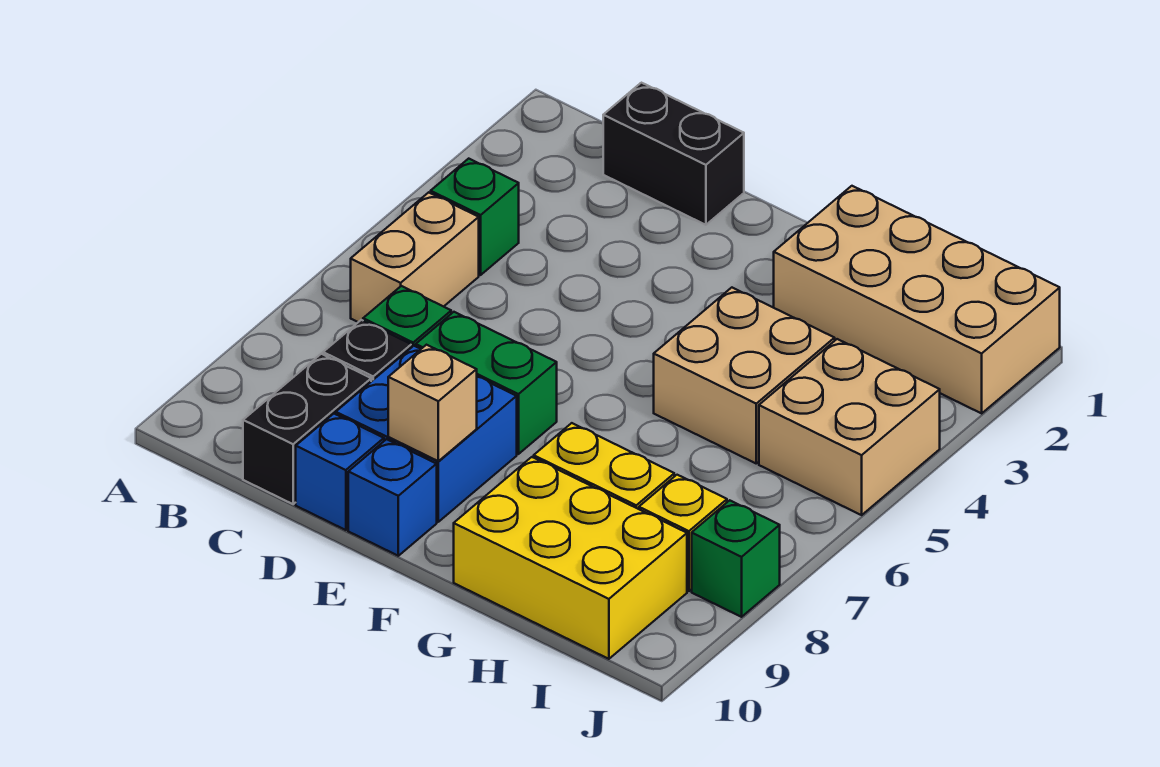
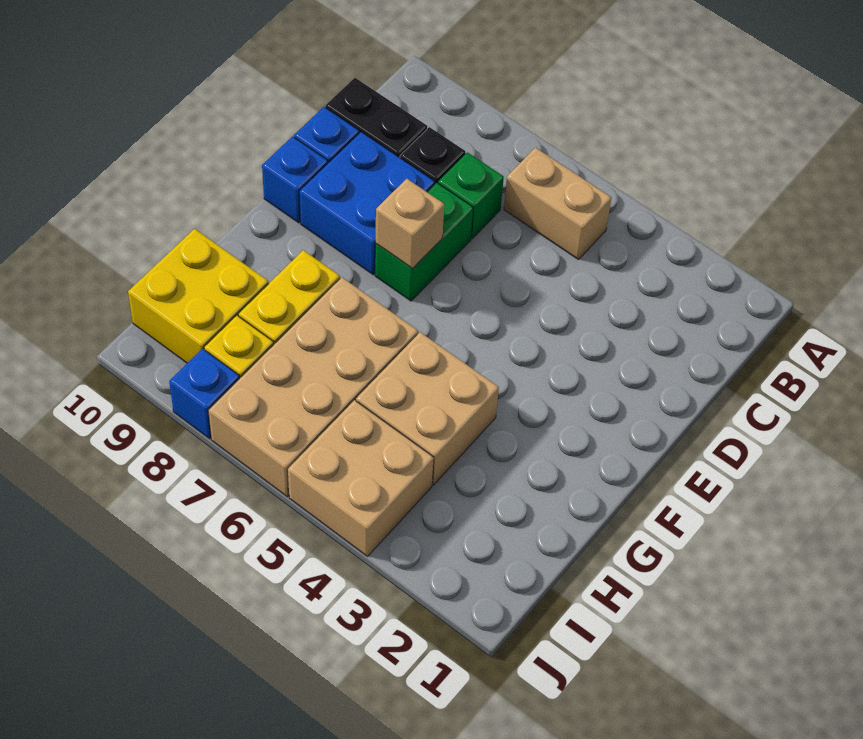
green brick B4 level 1 -> none
black brick C1:D1 level 1 -> none
tan brick E9 level 2 -> tan brick E7 level 2
tan brick G1:J2 level 1 -> tan brick G6:J7 level 1
yellow brick G9:I10 level 1 -> yellow brick H9:I10 level 1
green brick J8 level 1 -> blue brick J8 level 1

